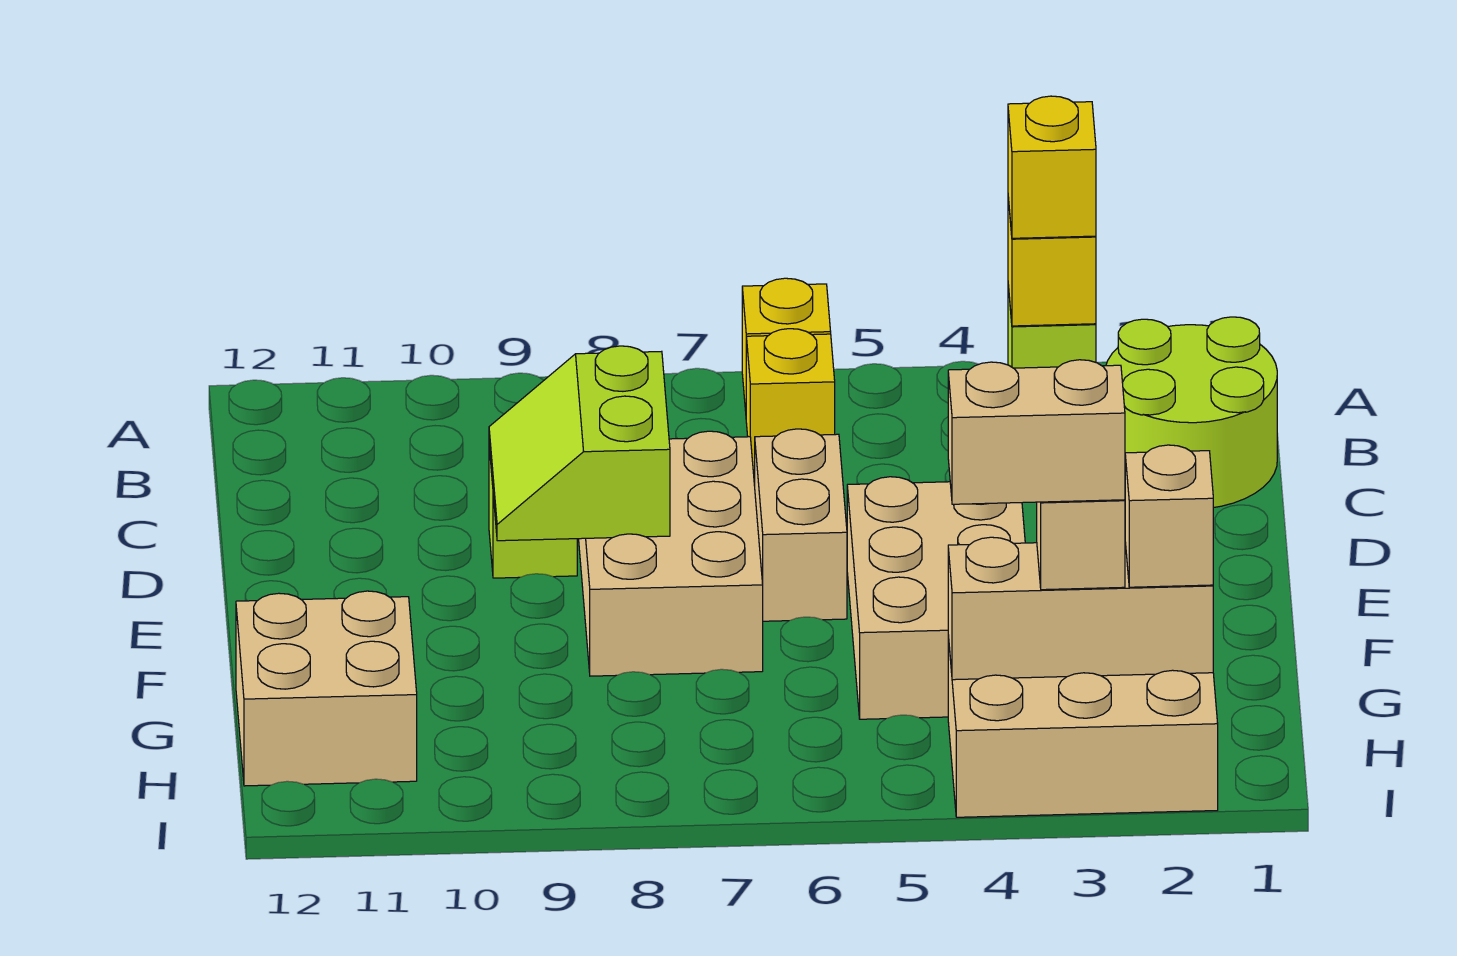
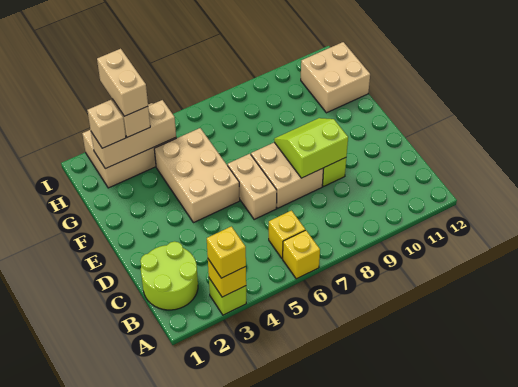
tan brick D7:F8 level 1 -> tan brick D7:E8 level 1
lime slope D8:E9 level 2 top 8 -> lime slope D8:E9 level 2 top D
tan brick H3:H4 level 4 -> tan brick H3:I3 level 4

